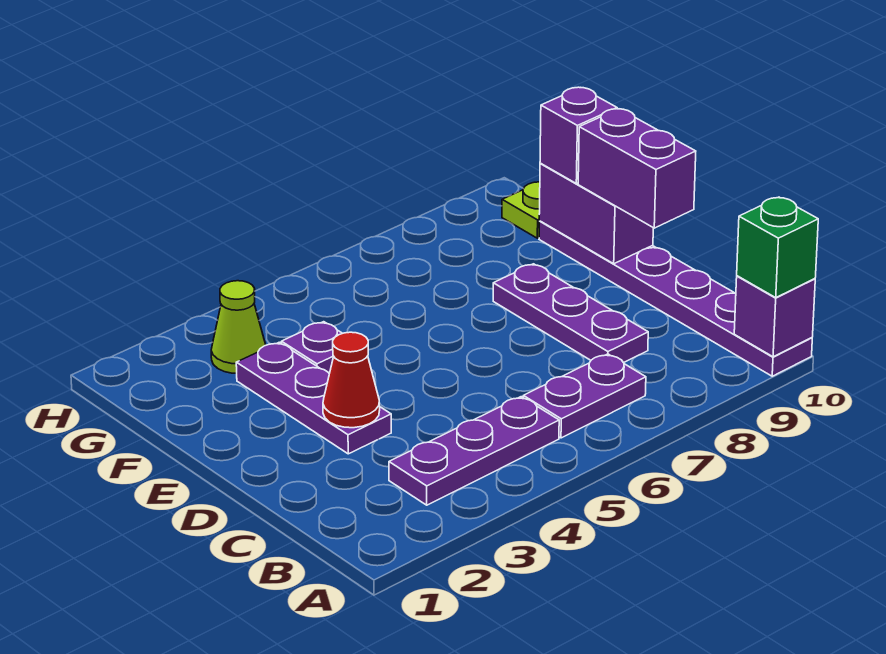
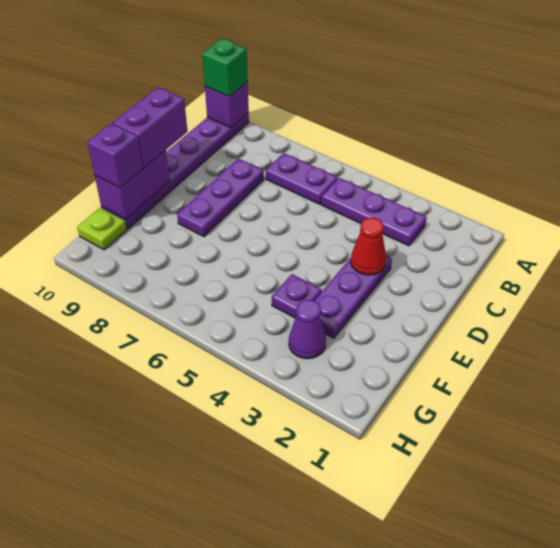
lime cone G3 level 1 -> purple cone G3 level 1

